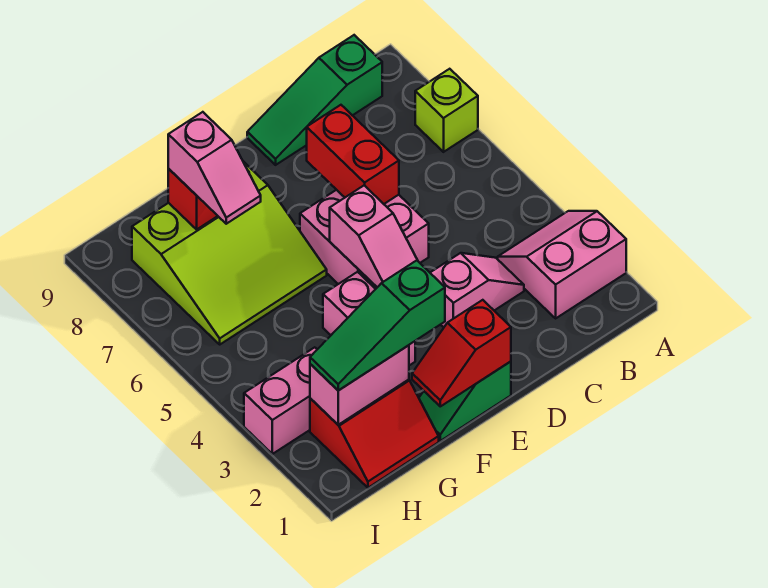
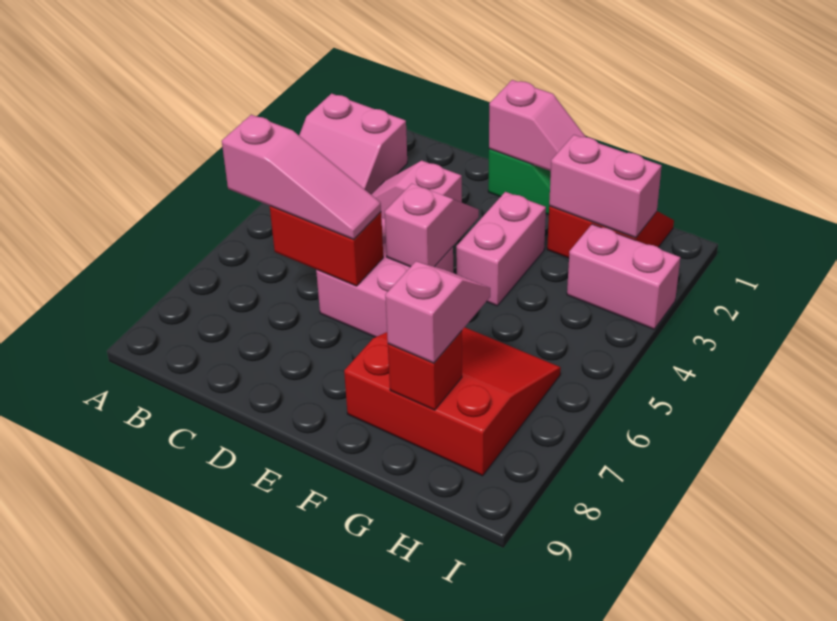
lime brick A7 level 1 -> none
none -> pink slope B6:D6 level 3 top B
green slope B9:D9 level 1 top B -> none
red brick D6:D7 level 2 -> red brick C6:D6 level 2
red slope E1:F1 level 2 top E -> pink slope E1:F1 level 2 top E
green slope F2:H2 level 3 top F -> none
lime slope F6:H8 level 1 top 8 -> red slope F6:H8 level 1 top 8

